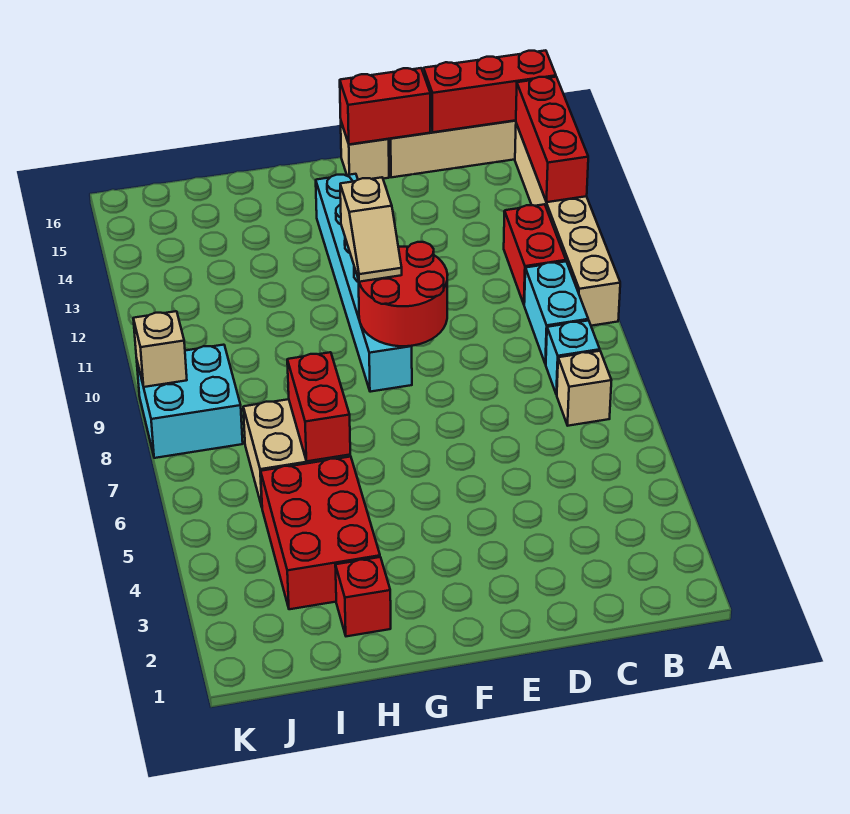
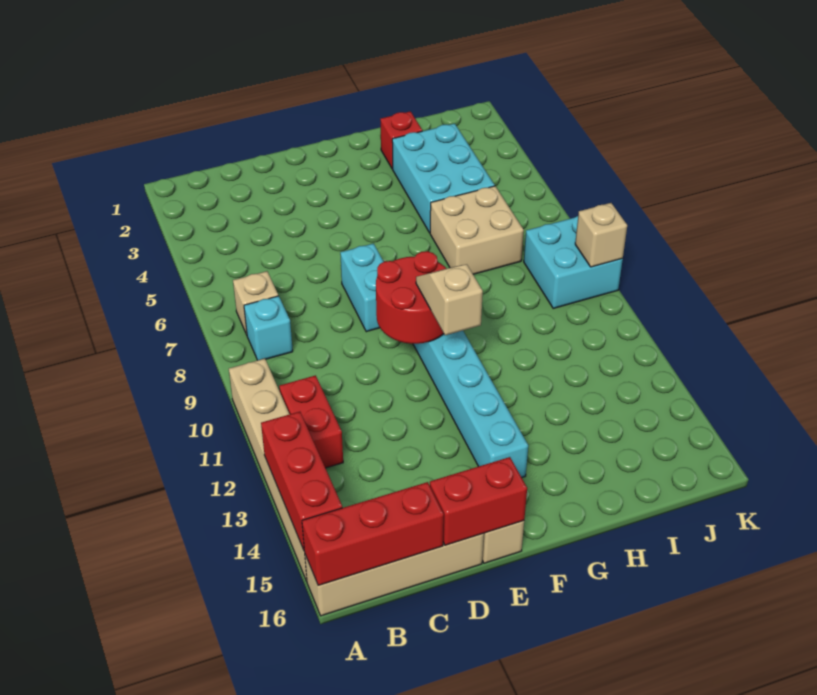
cyan brick B9:B10 level 1 -> cyan brick E7:E8 level 1
red brick H3:I5 level 1 -> cyan brick H3:I5 level 1
red brick H6:H7 level 2 -> none

